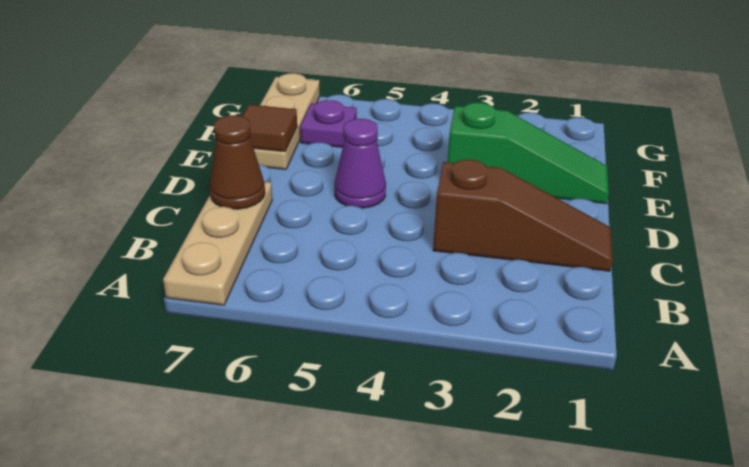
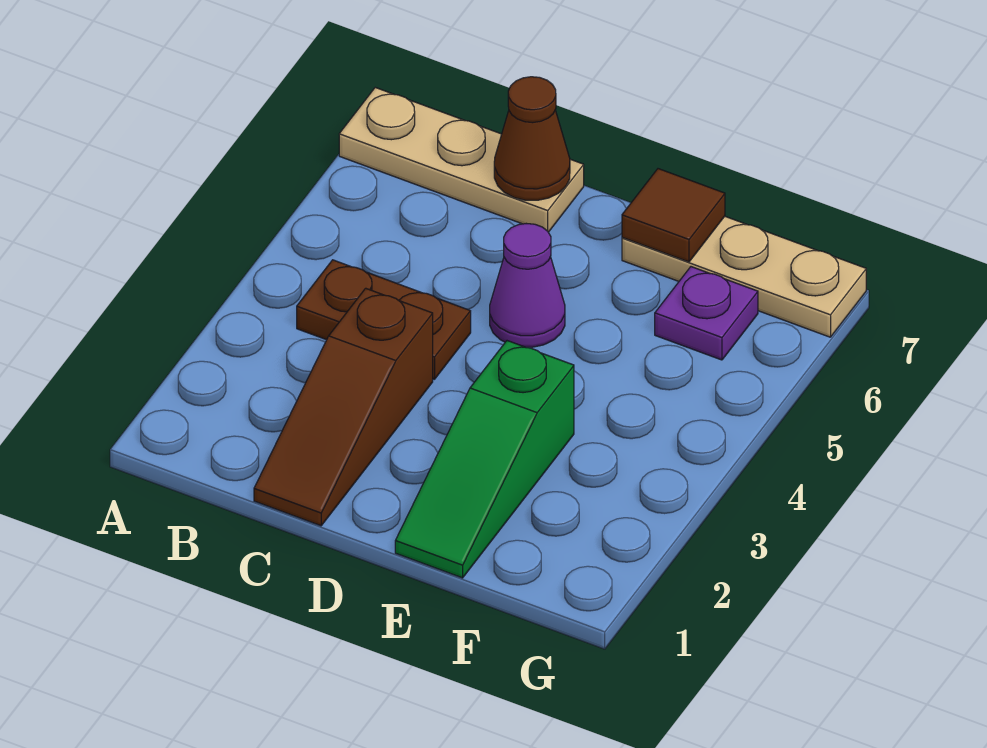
none -> brown plate B4:C4 level 1

